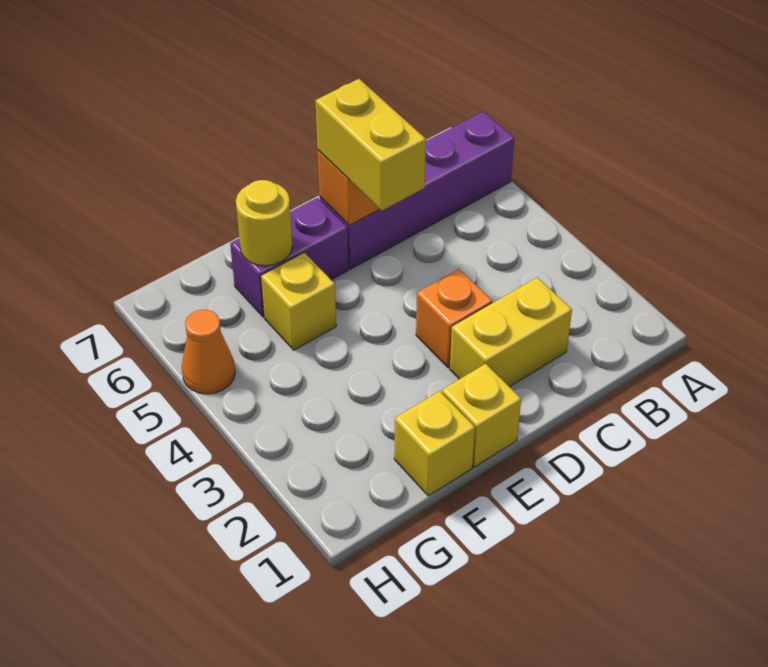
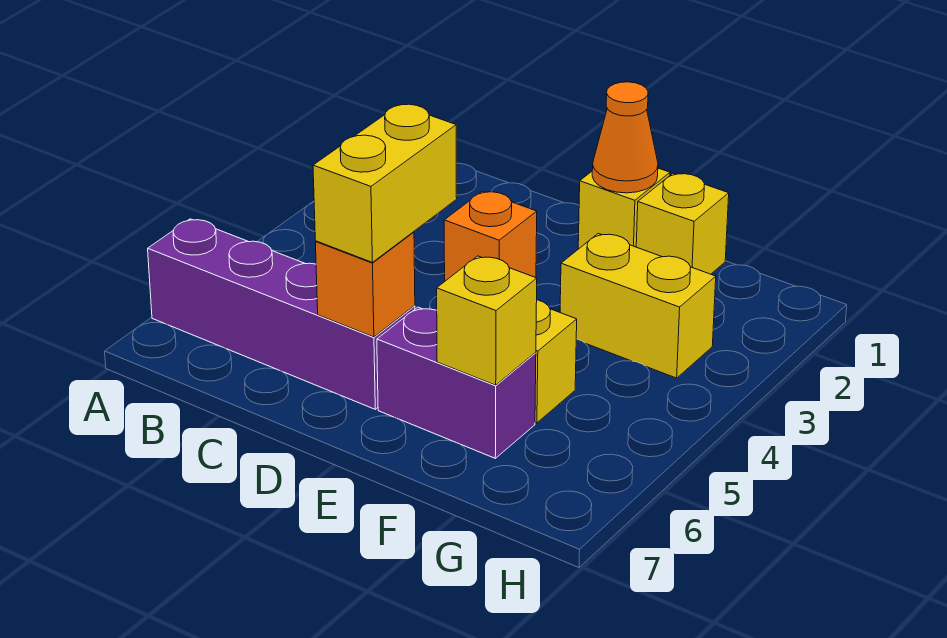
yellow brick C2:D2 level 1 -> yellow brick F3:G3 level 1
yellow round brick F6 level 2 -> yellow brick F6 level 2
orange cone H5 level 1 -> orange cone E1 level 2

